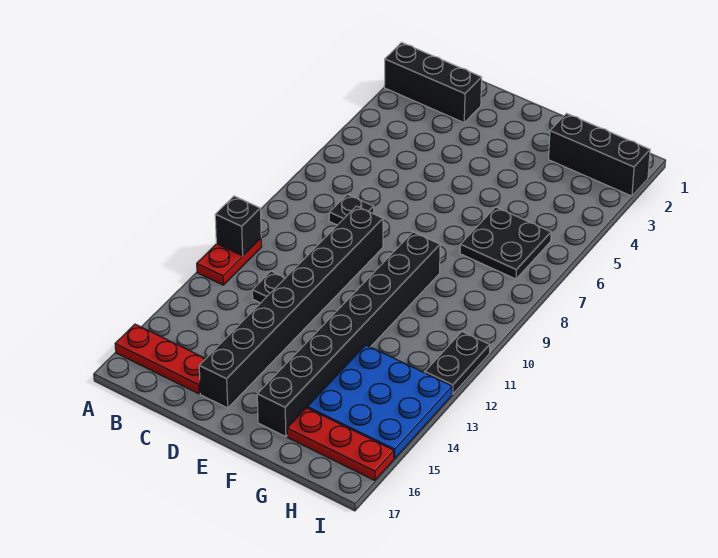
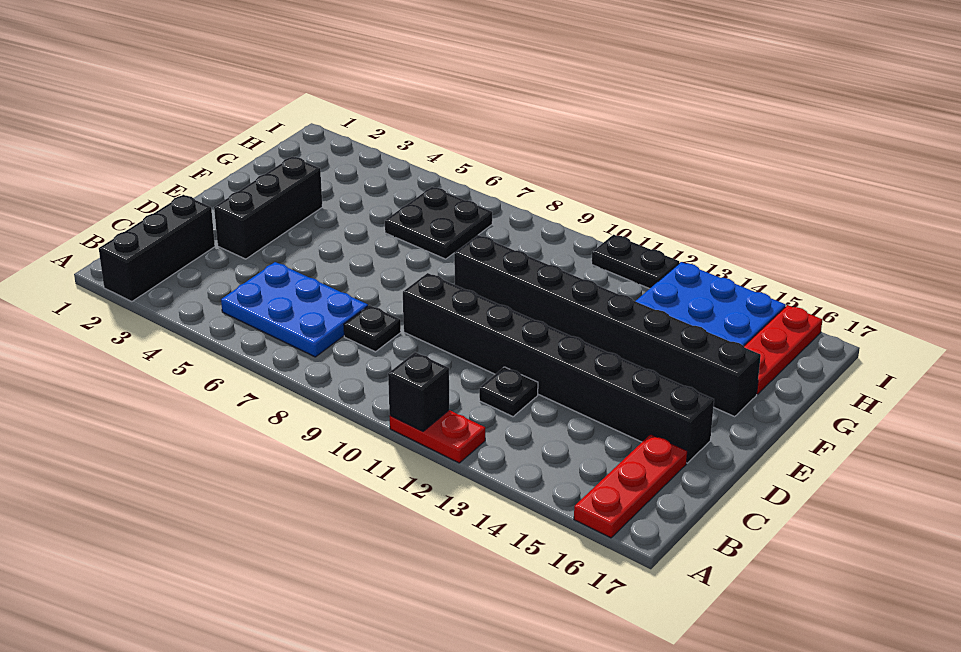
none -> blue plate B5:C7 level 1
black brick G2:I2 level 1 -> black brick D3:F3 level 1

